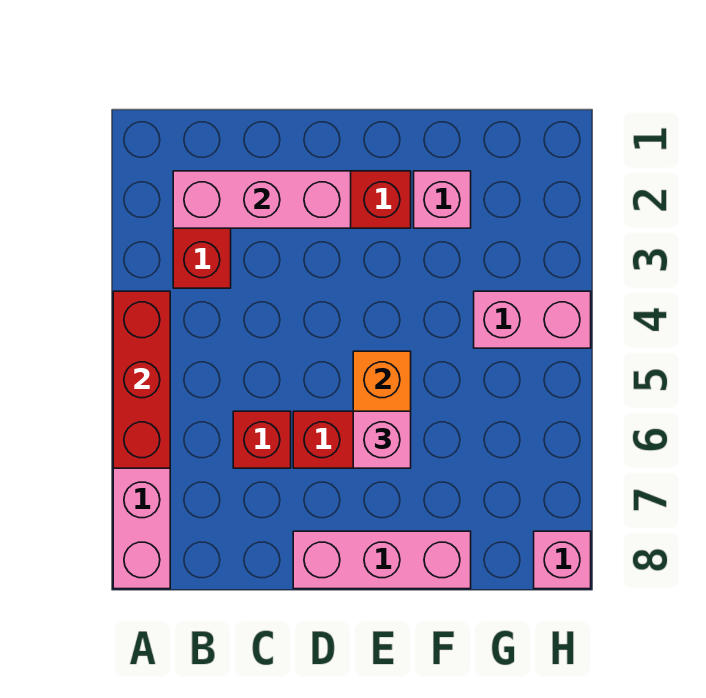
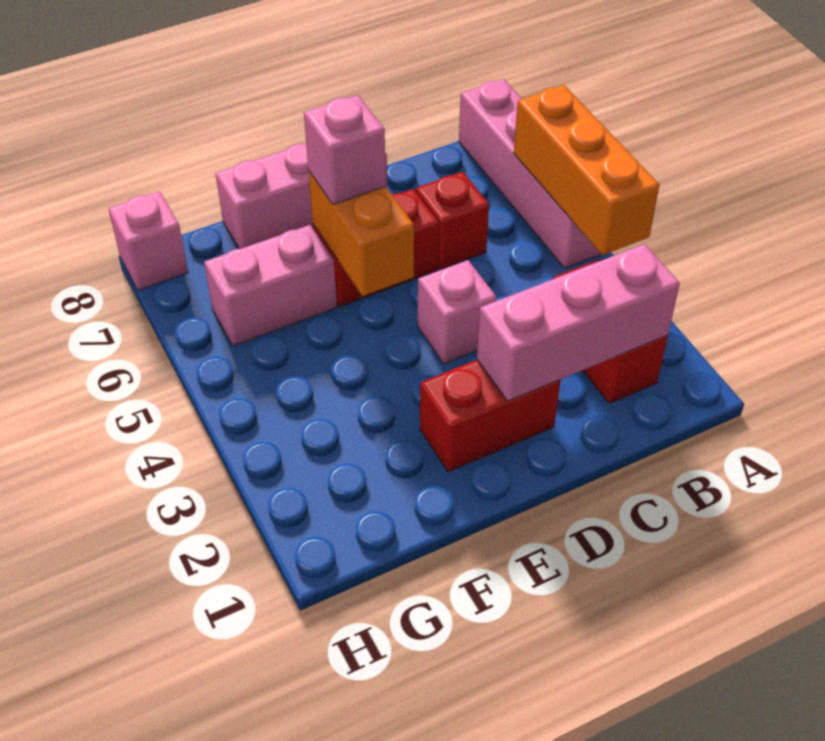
red brick A4:A6 level 2 -> orange brick A4:A6 level 2
pink brick F2 level 1 -> pink brick D4 level 1
pink brick G4:H4 level 1 -> pink brick F6:G6 level 1

